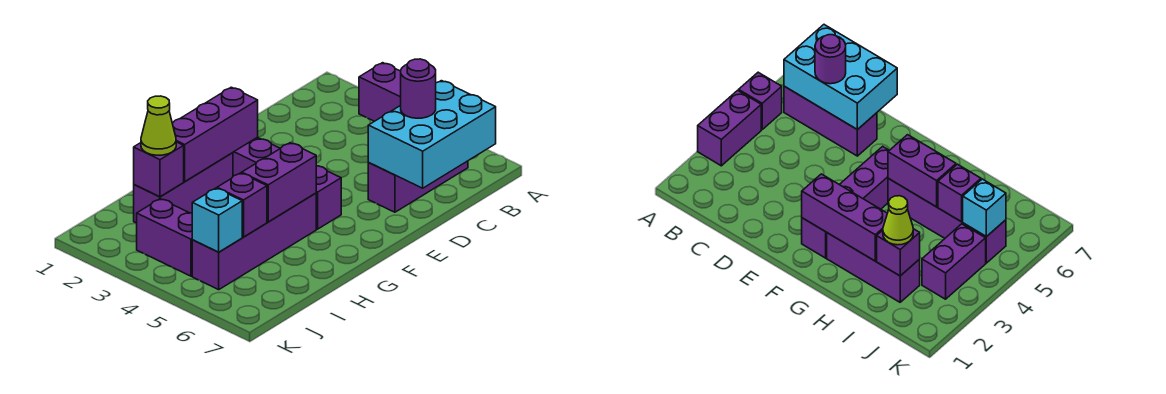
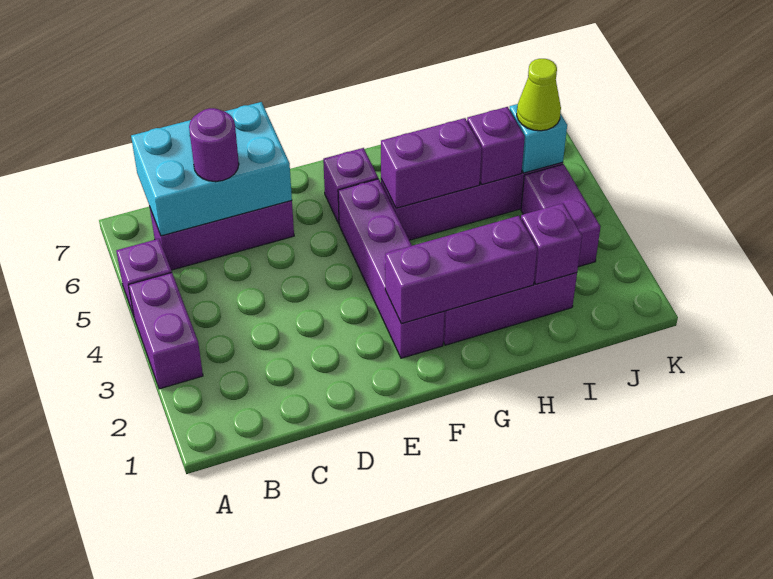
none -> purple brick F6 level 1
lime cone I2 level 3 -> lime cone J5 level 3

